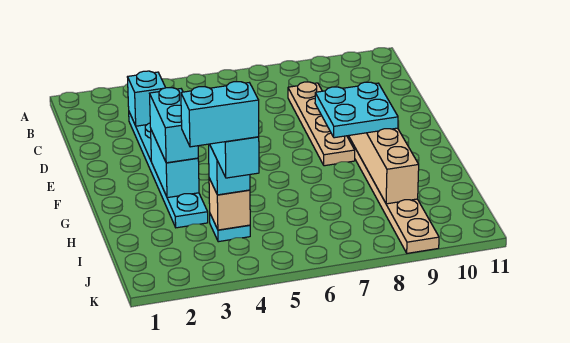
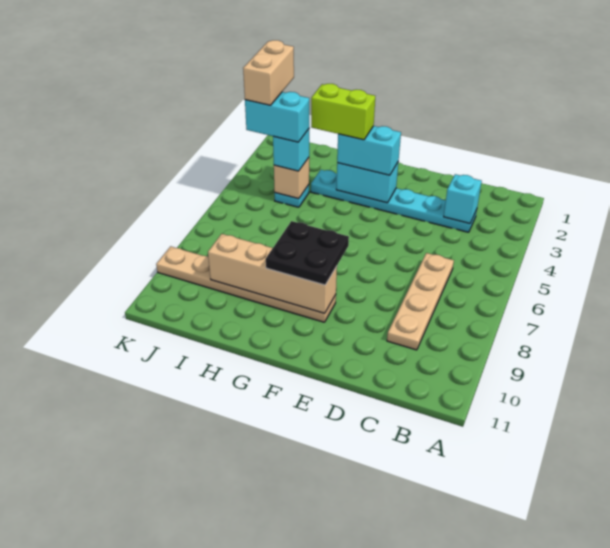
tan plate C8:F8 level 1 -> tan plate C6:C9 level 1
cyan plate F8:G9 level 3 -> black plate F8:G9 level 3
none -> lime brick G3:H3 level 4
cyan brick J3:J4 level 5 -> tan brick J3:J4 level 5

